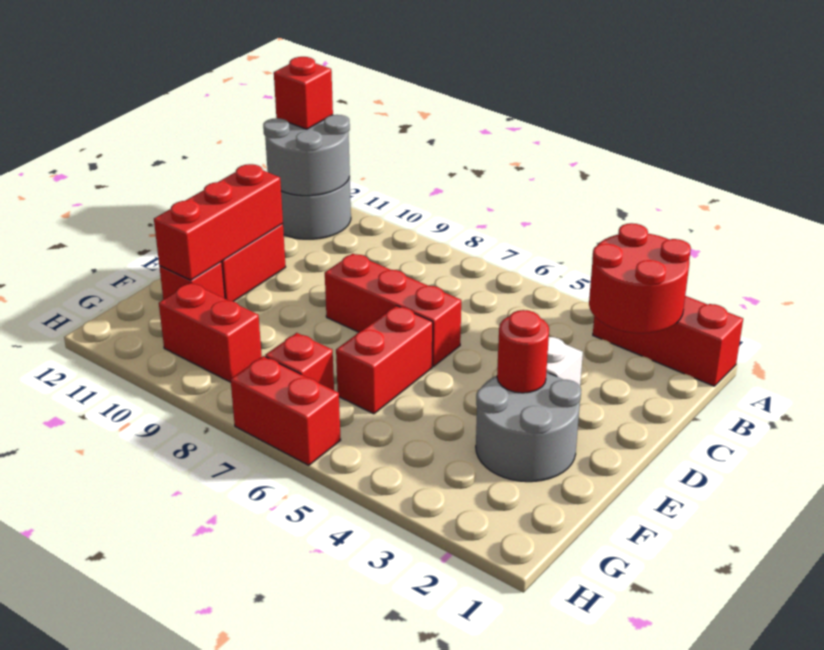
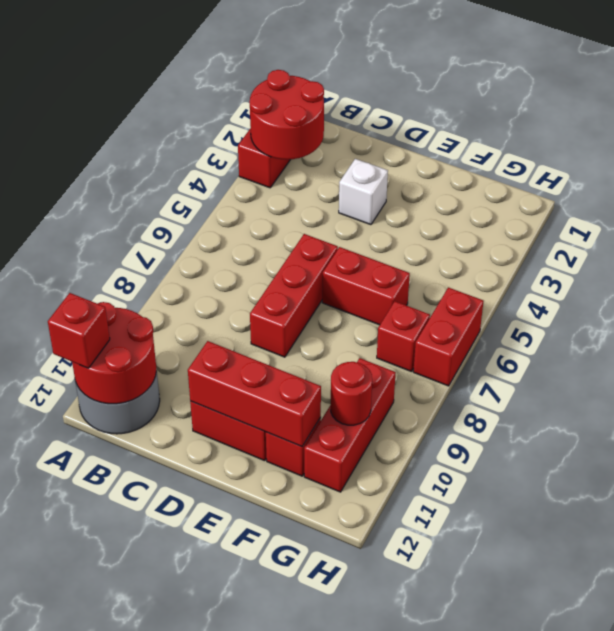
grey round brick A11:B12 level 2 -> red round brick A11:B12 level 2
grey round brick E2:F3 level 1 -> none
red round brick E3 level 2 -> red round brick G10 level 2
red brick G9:G10 level 1 -> red brick G9:G11 level 1

